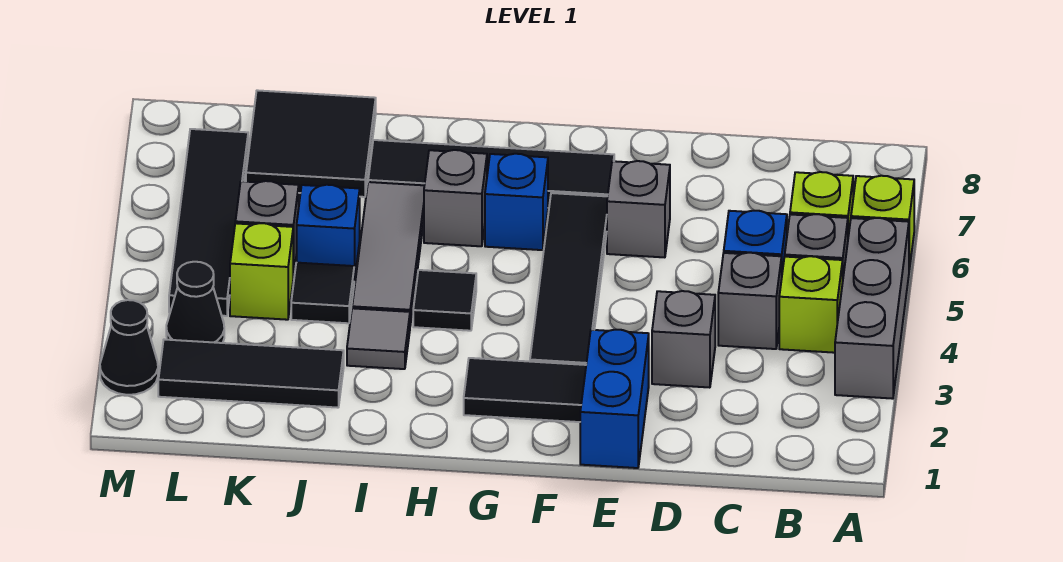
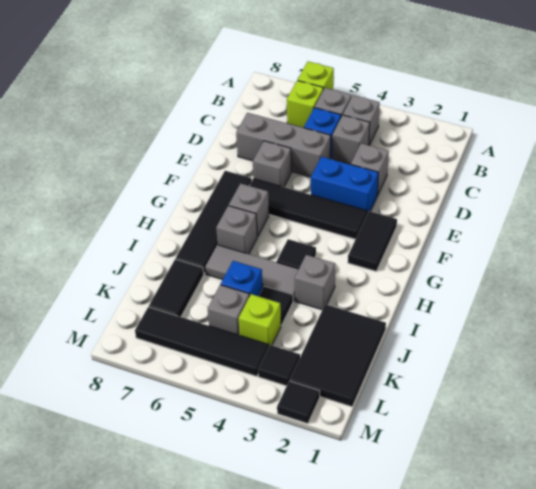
grey brick A3:A5 level 1 -> grey brick D5:D7 level 1
lime brick B4 level 1 -> grey brick B4 level 1
blue brick E1:E2 level 1 -> blue brick E3:E4 level 1
blue brick G6 level 1 -> grey brick G6 level 1
grey tile I3 level 1 -> grey brick I3 level 1
black tile J2:L2 level 1 -> black tile J1:L2 level 1
black tile J7:K8 level 1 -> black tile J7:K7 level 1
black cone L3 level 1 -> black tile L3 level 1
black cone M2 level 1 -> black tile M2 level 1

